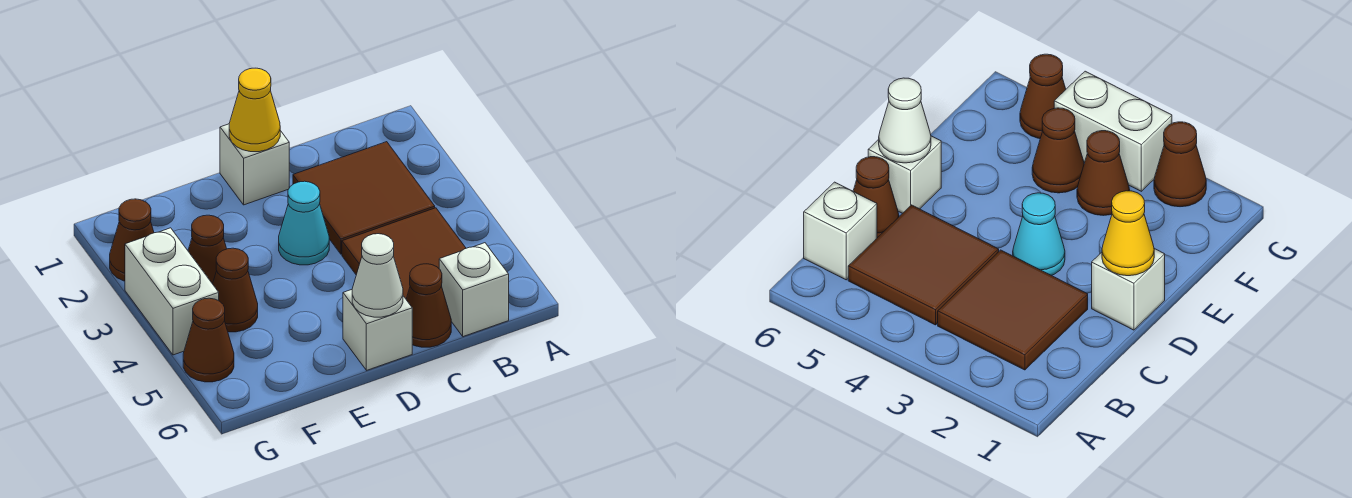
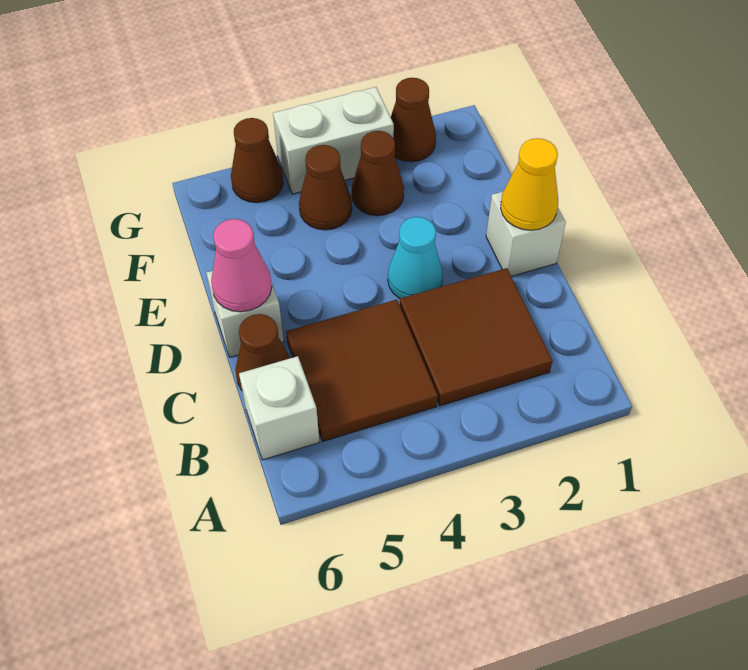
white cone D6 level 2 -> pink cone D6 level 2

